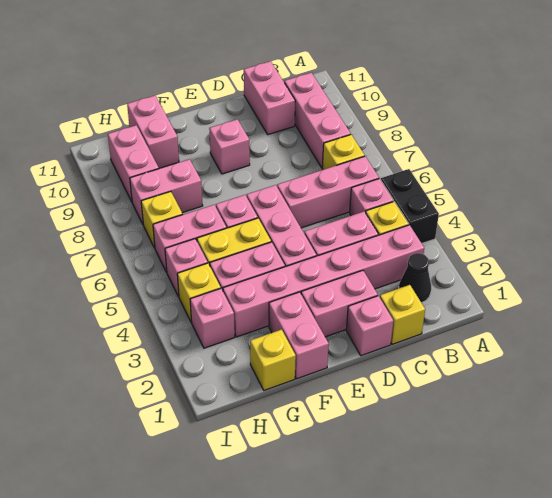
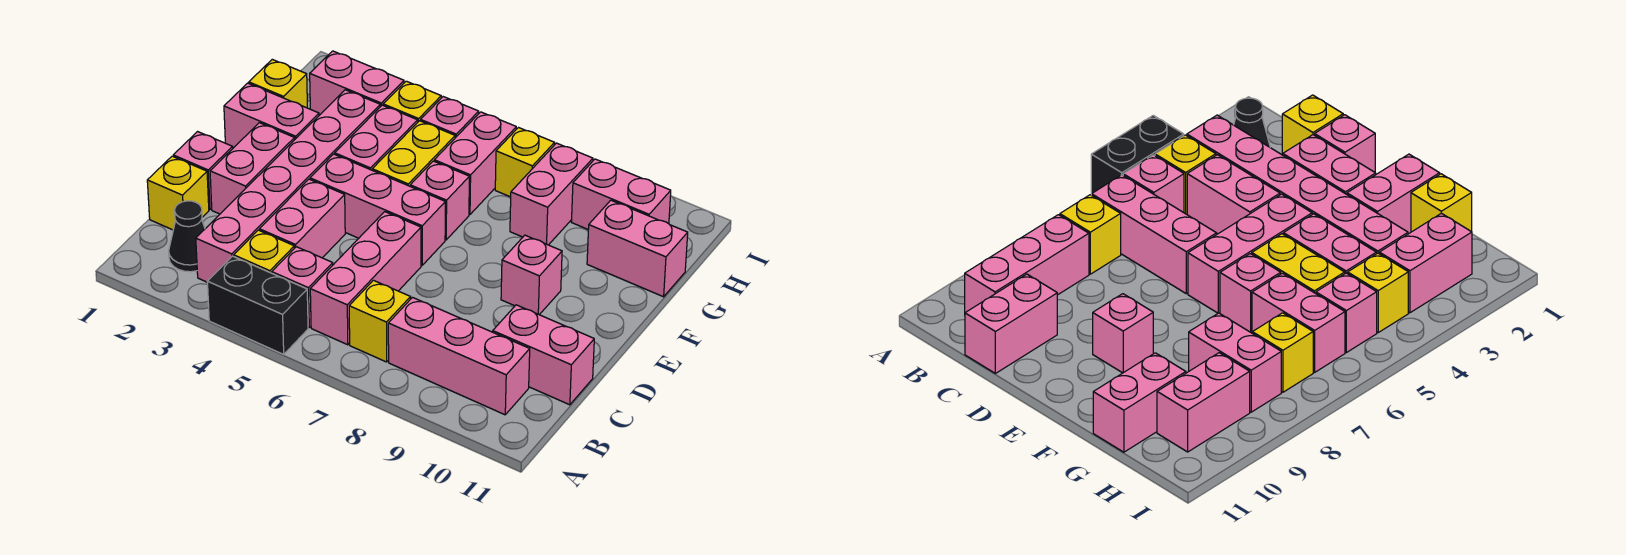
pink brick H3 level 1 -> pink brick H2:H3 level 1

